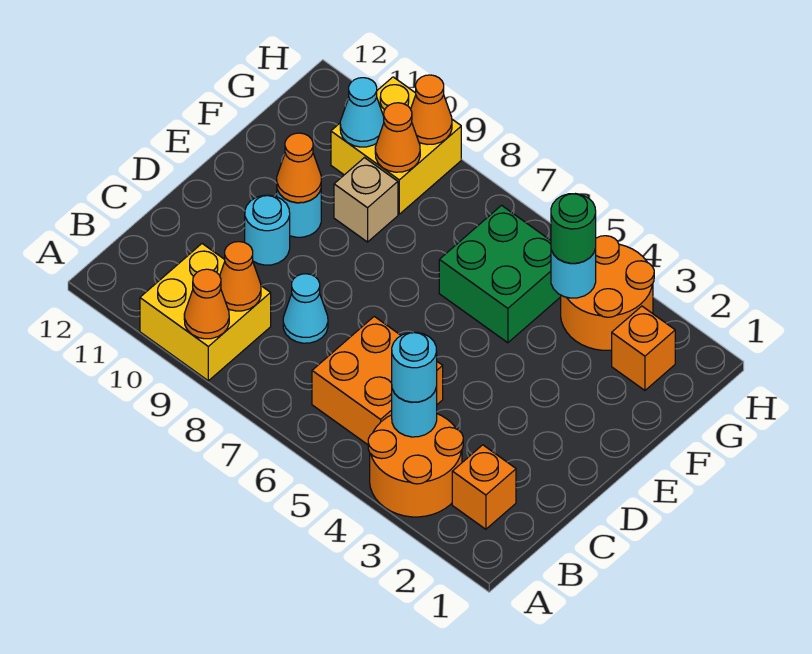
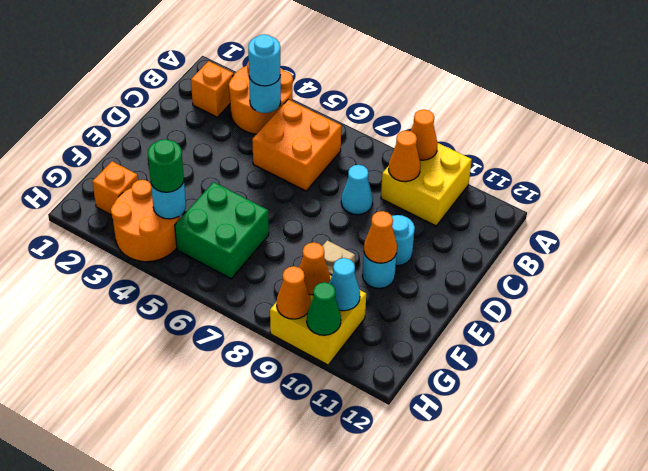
none -> green cone H10 level 2

